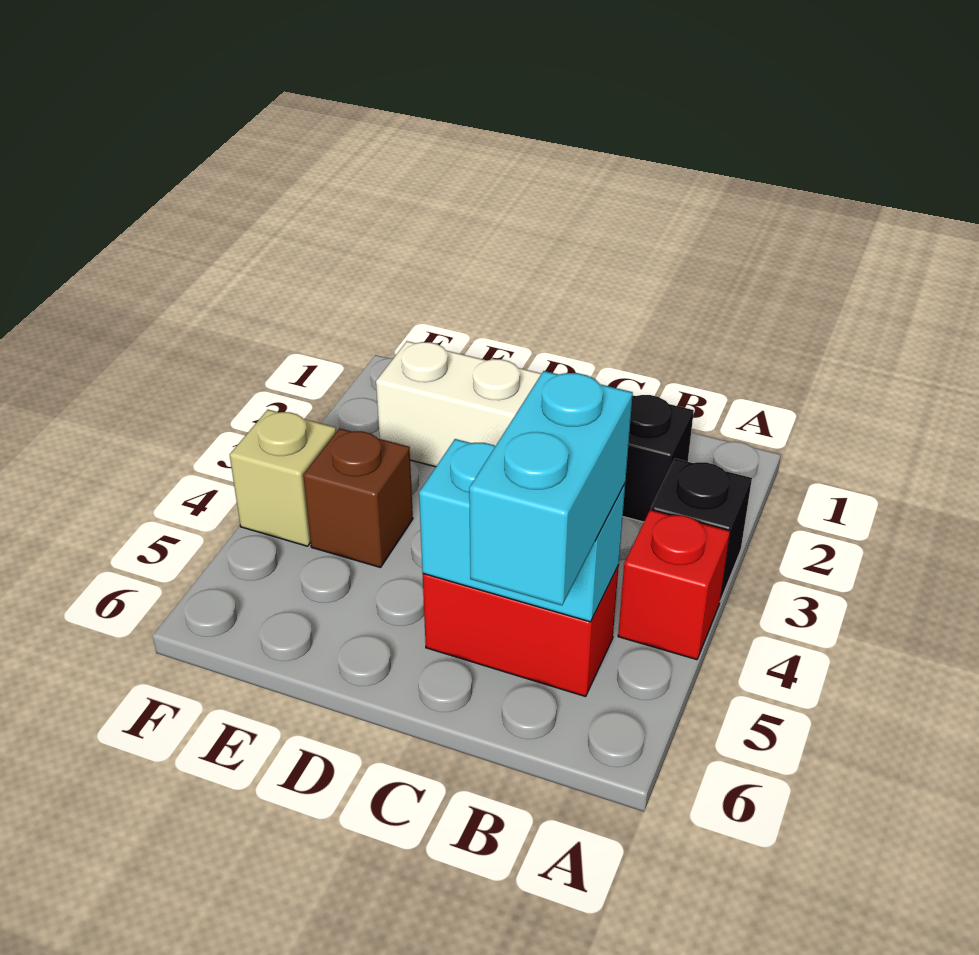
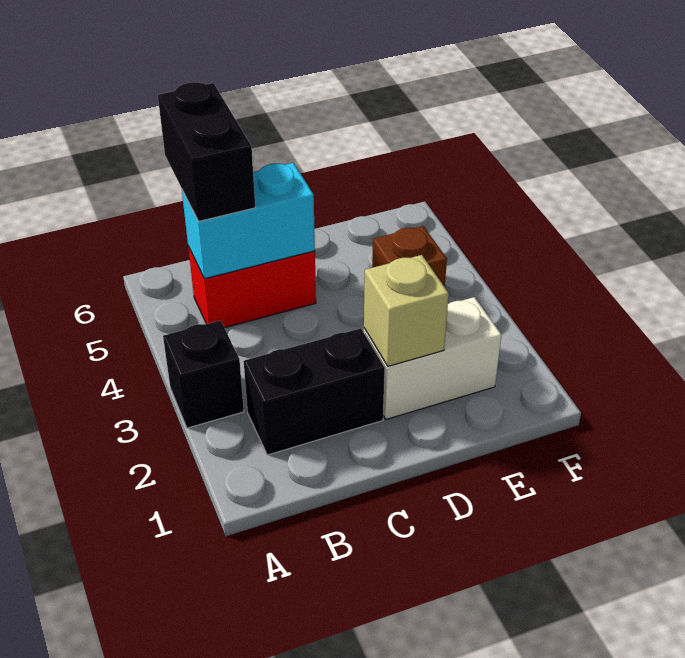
red brick A4 level 1 -> none
cyan brick B5:B6 level 3 -> black brick B5:B6 level 3
tan brick F4 level 1 -> tan brick D2 level 2

